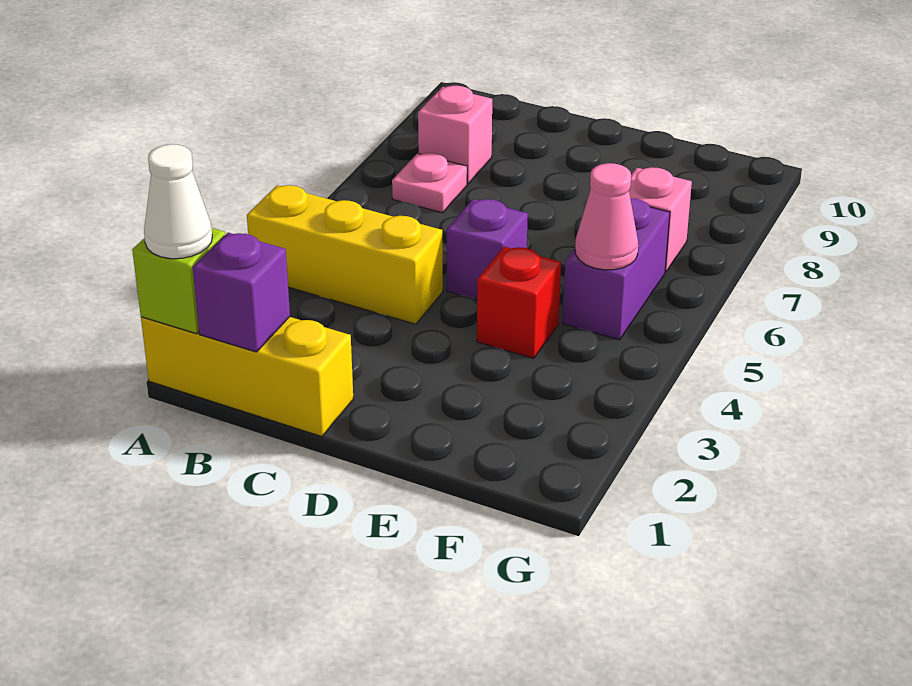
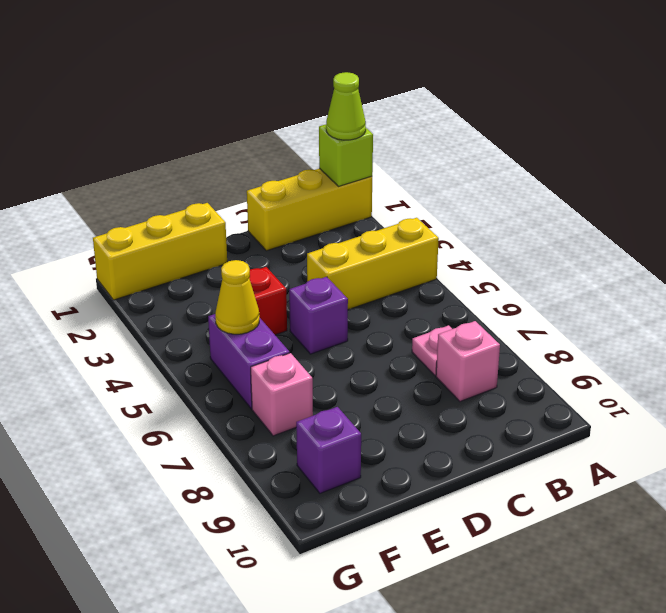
white cone A1 level 3 -> lime cone A1 level 3
purple brick B1 level 2 -> purple brick F9 level 1
none -> yellow brick E1:G1 level 1
pink cone F5 level 2 -> yellow cone F5 level 2

